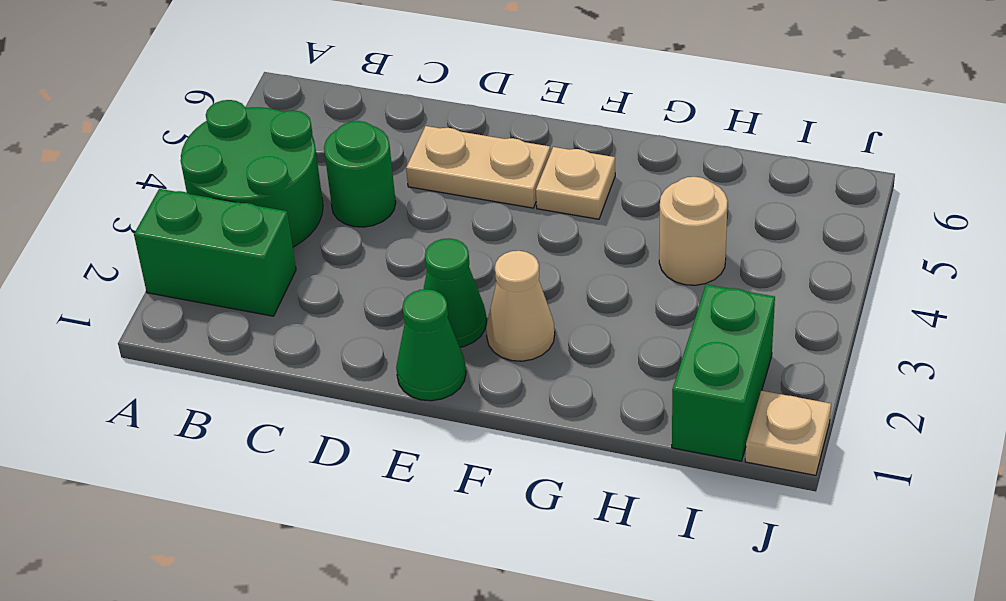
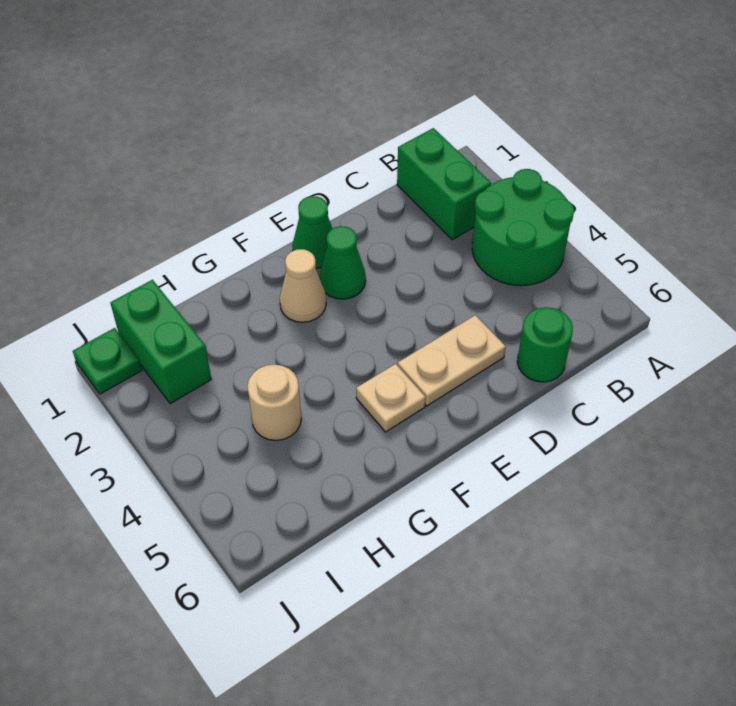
green brick A2:B2 level 1 -> green brick B1:B2 level 1
green round brick C4 level 1 -> green round brick C6 level 1
tan plate J1 level 1 -> green plate J1 level 1

